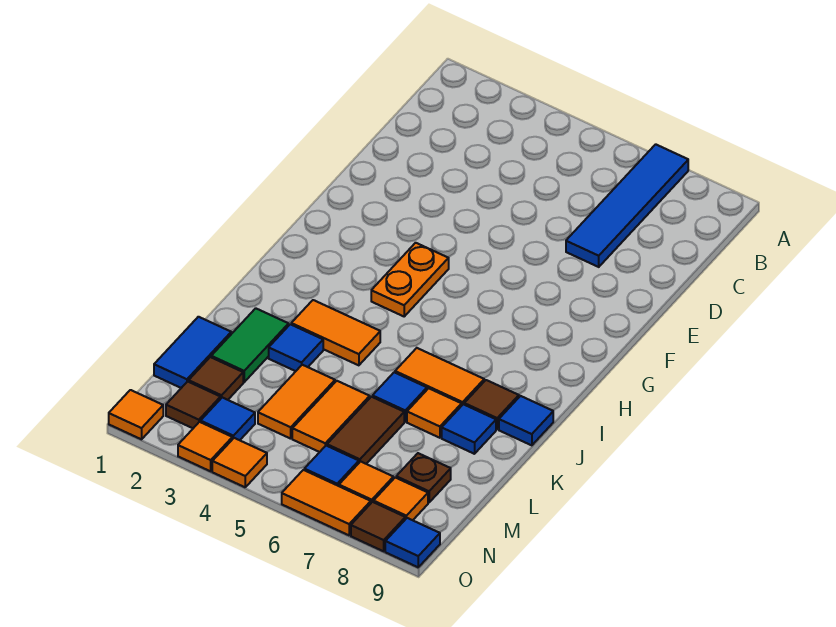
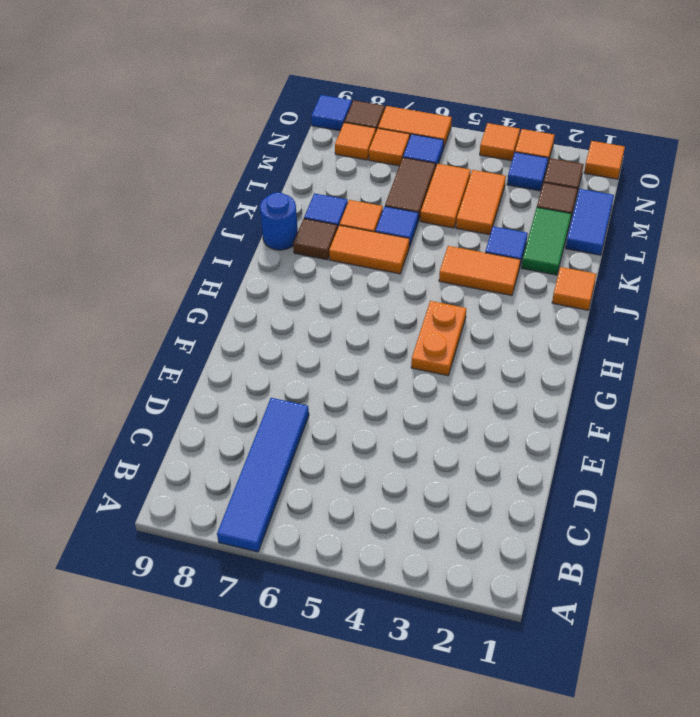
none -> orange tile J1 level 1
blue tile J9 level 1 -> blue round brick J9 level 1
brown plate M8 level 1 -> none

